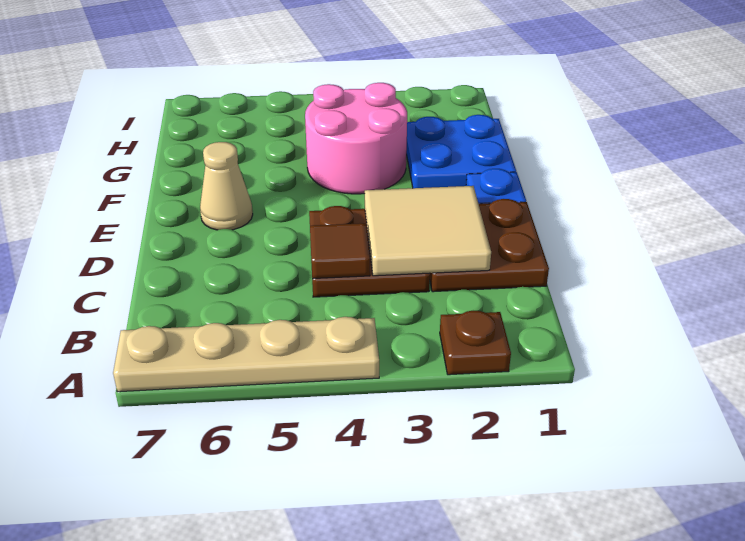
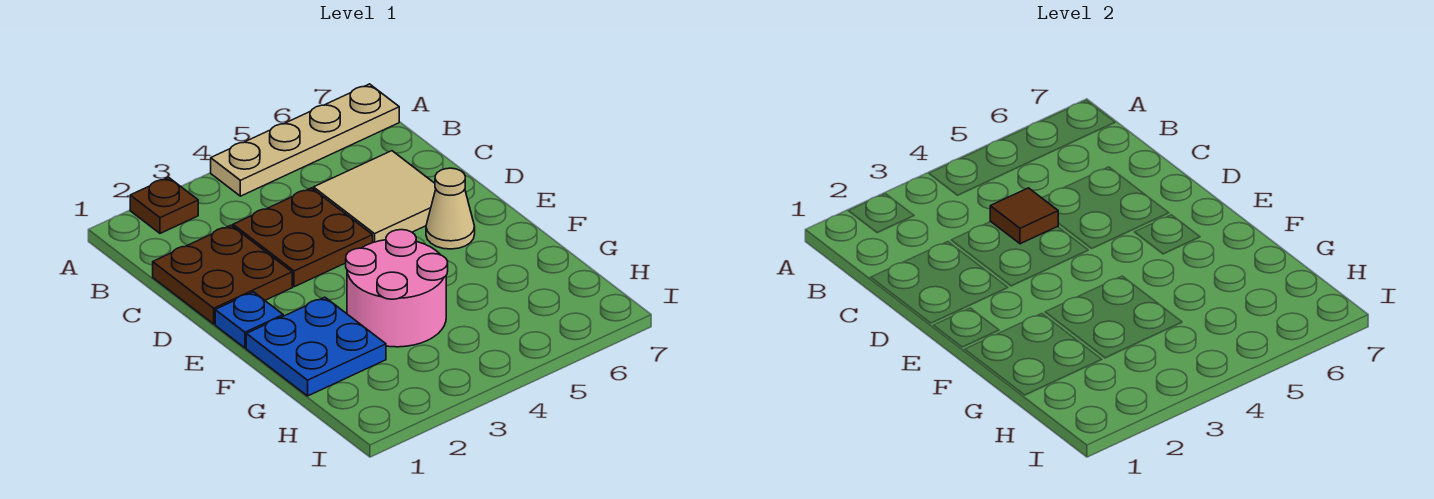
tan tile C2:D3 level 2 -> tan tile C5:D6 level 1

